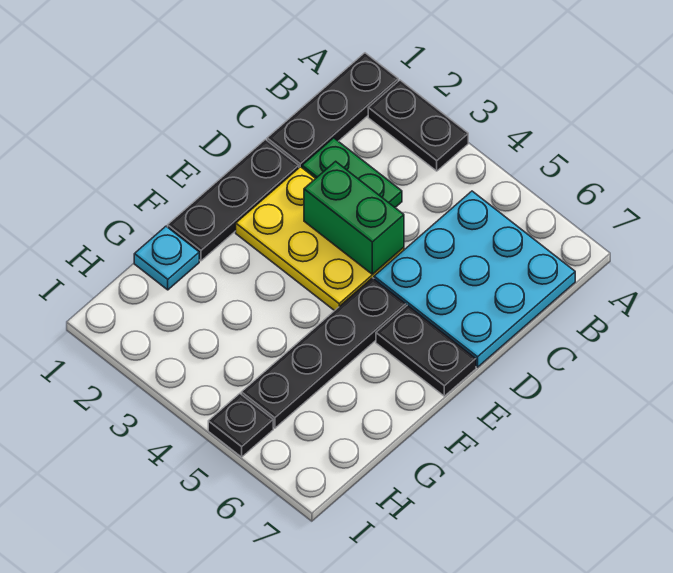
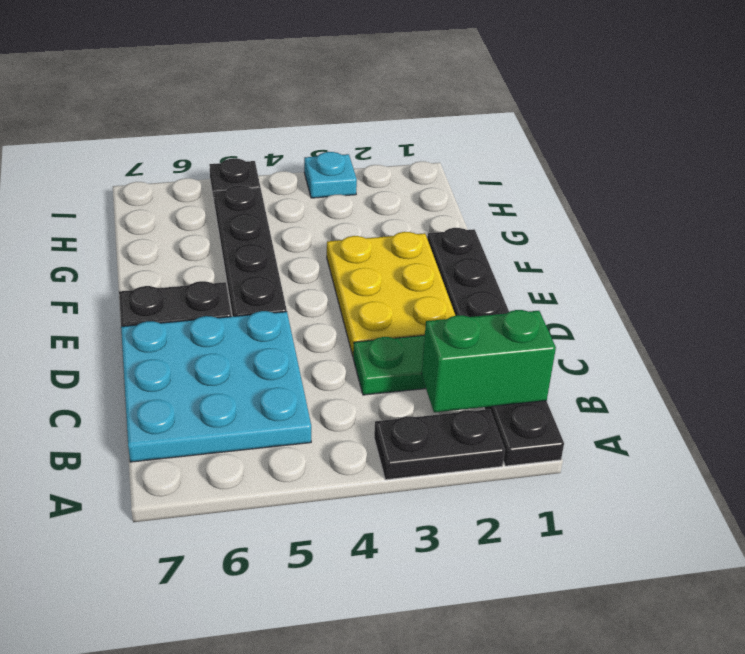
yellow plate D2:E4 level 1 -> yellow plate D2:F3 level 1
green brick D3:D4 level 2 -> green brick B1:B2 level 2
cyan plate G1 level 1 -> cyan plate I3 level 1

